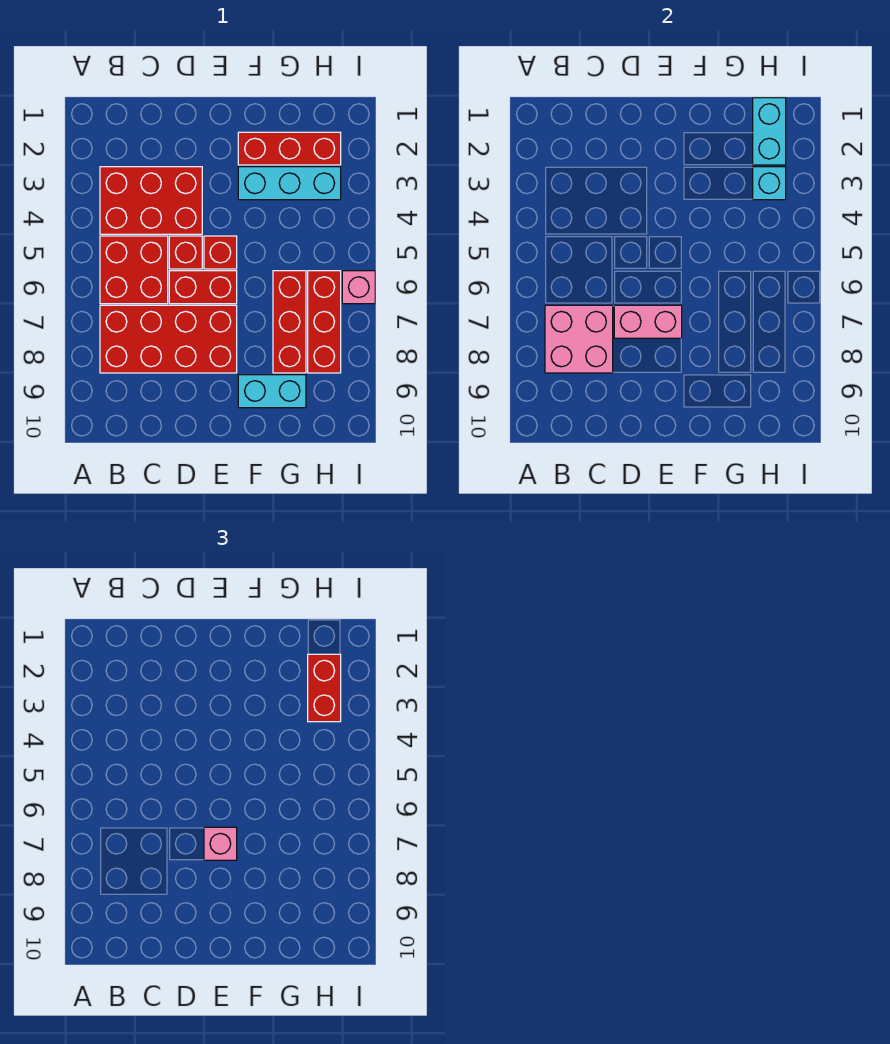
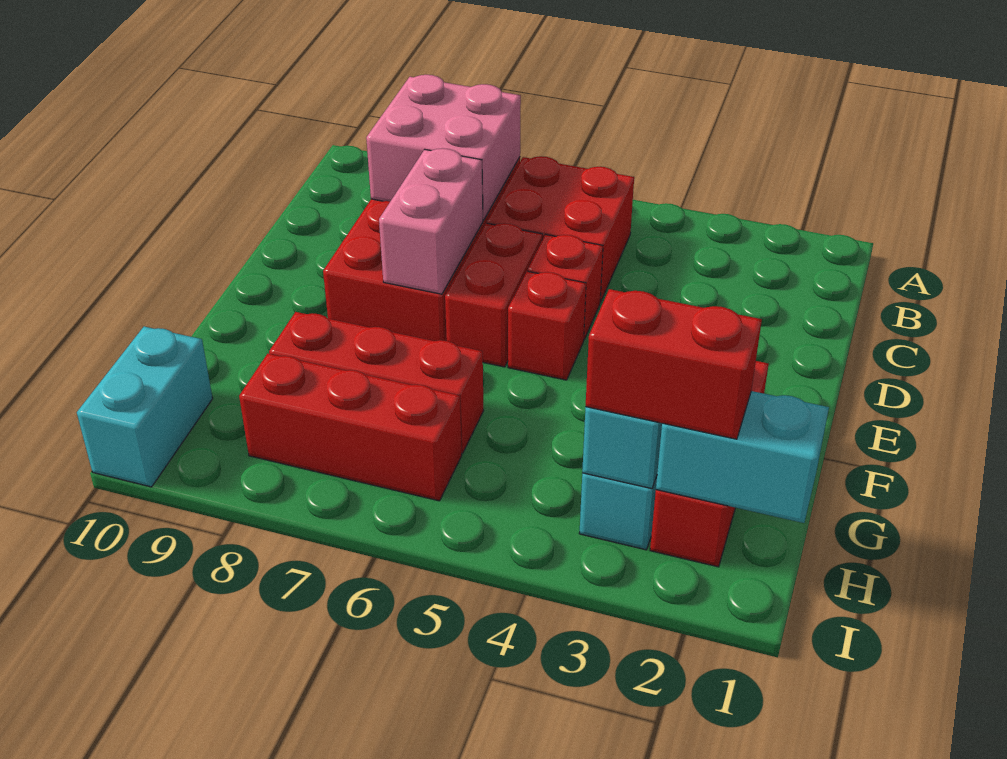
red brick B3:D4 level 1 -> none
pink brick E7 level 3 -> none
cyan brick F9:G9 level 1 -> cyan brick H10:I10 level 1
pink brick I6 level 1 -> none

